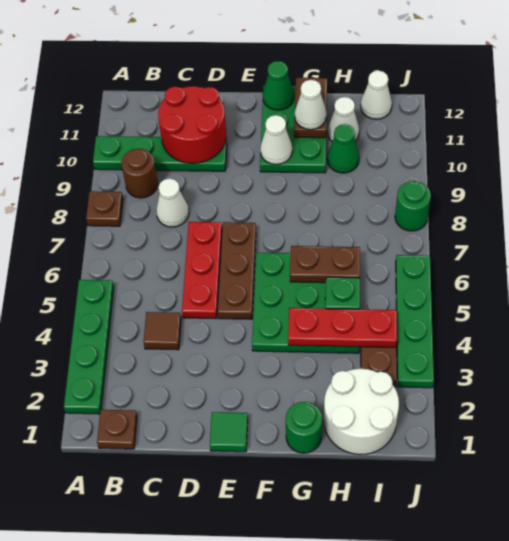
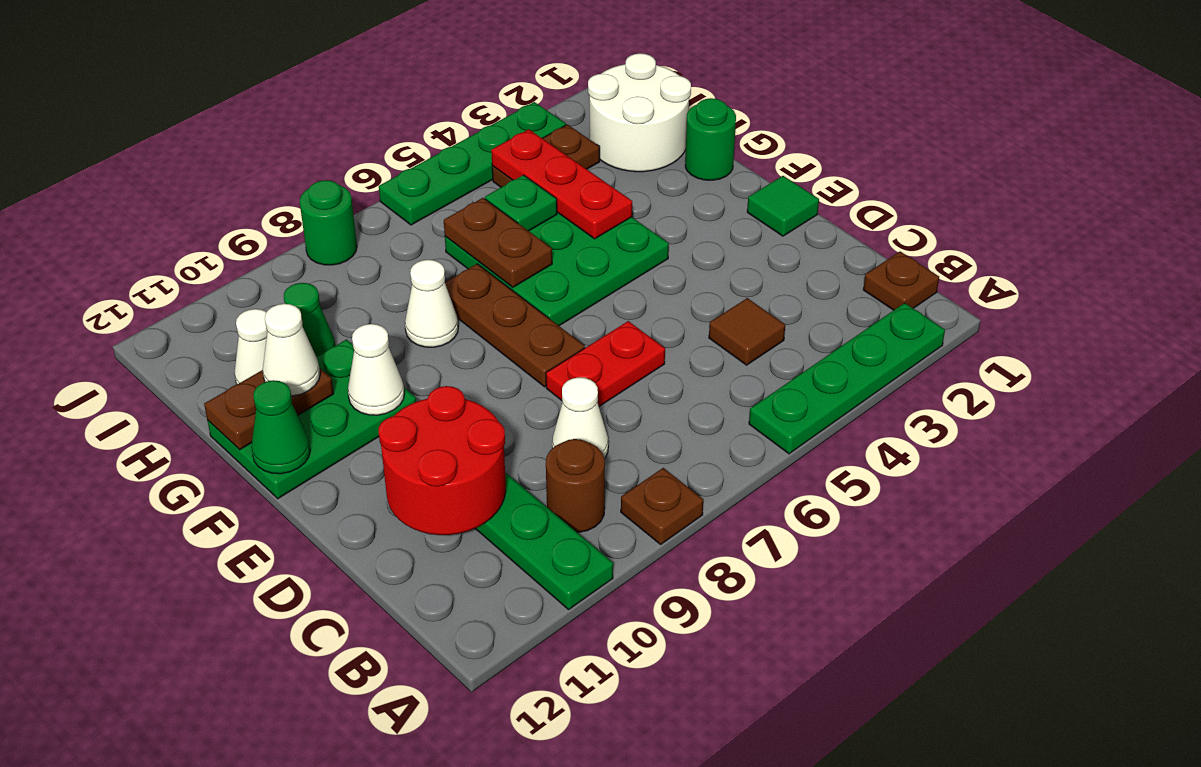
red plate D5:D7 level 1 -> red plate D6:D7 level 1
brown plate E5:E7 level 1 -> brown plate E7:G7 level 1
white cone I12 level 1 -> white cone G8 level 1

